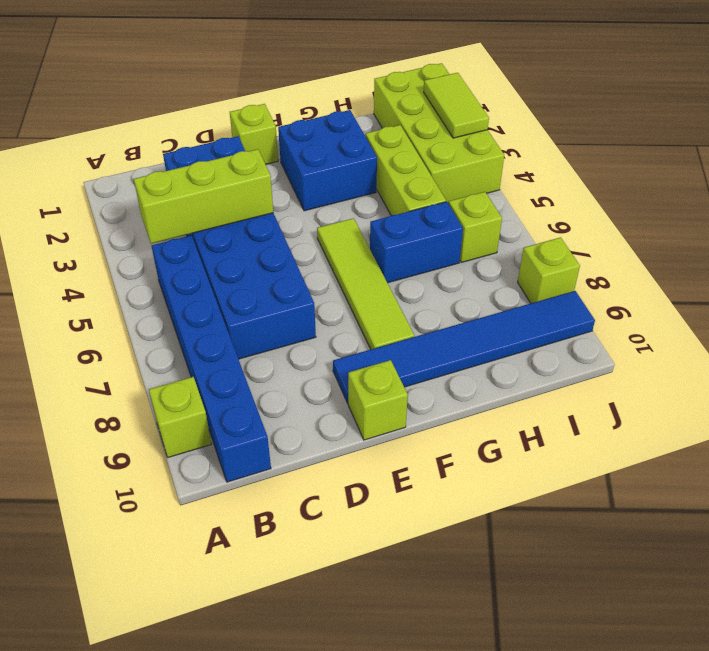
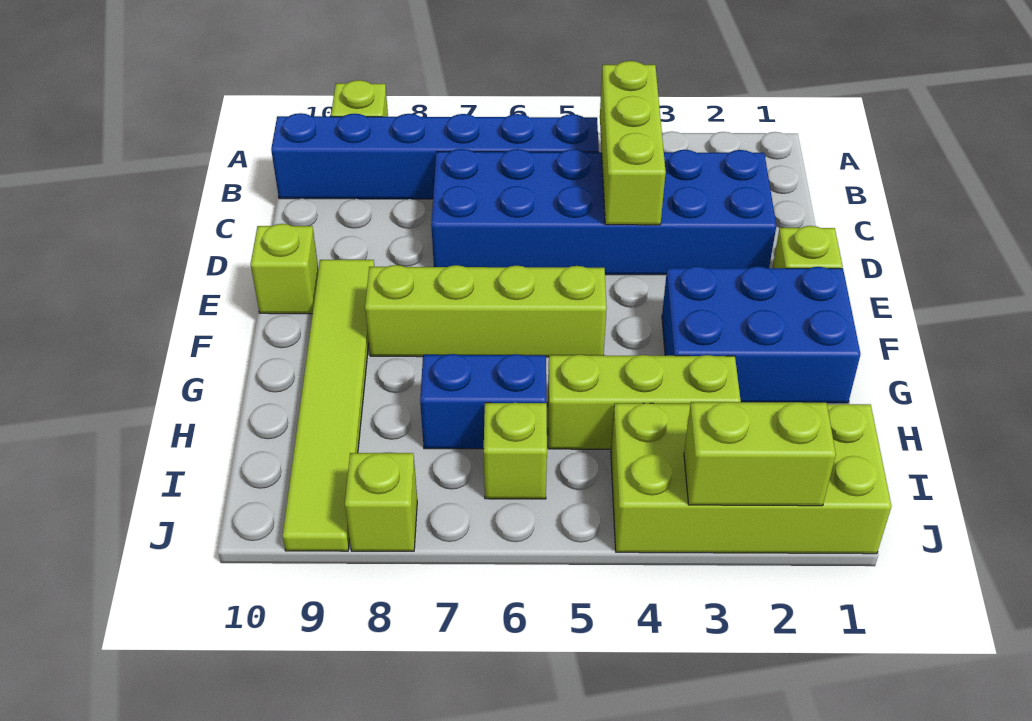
blue tile E9:J9 level 1 -> lime tile E9:J9 level 1
blue brick F2:G3 level 1 -> blue brick F1:G3 level 1
lime tile F5:F8 level 1 -> lime brick F5:F8 level 1
blue brick G6:H6 level 1 -> blue brick H6:H7 level 1
lime tile J2:J3 level 2 -> lime brick J2:J3 level 2

